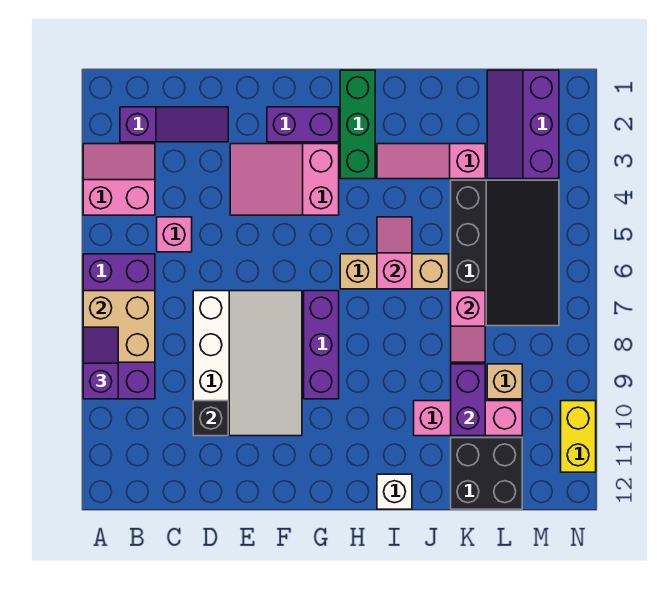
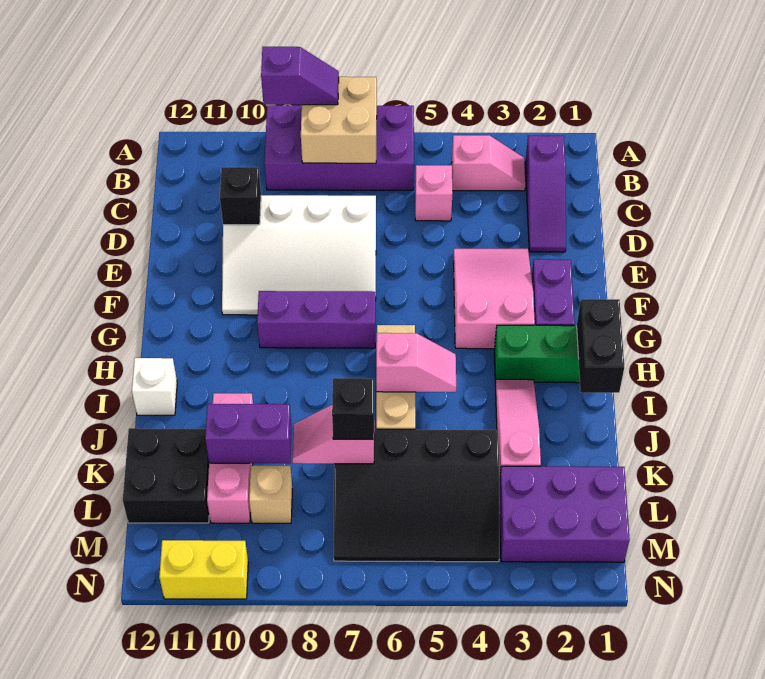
pink slope A3:B4 level 1 top 4 -> pink slope B3:B4 level 1 top 4
none -> black brick H1:I1 level 2
none -> black brick K7 level 3
purple slope L1:M3 level 1 top M -> purple brick L1:M3 level 1

